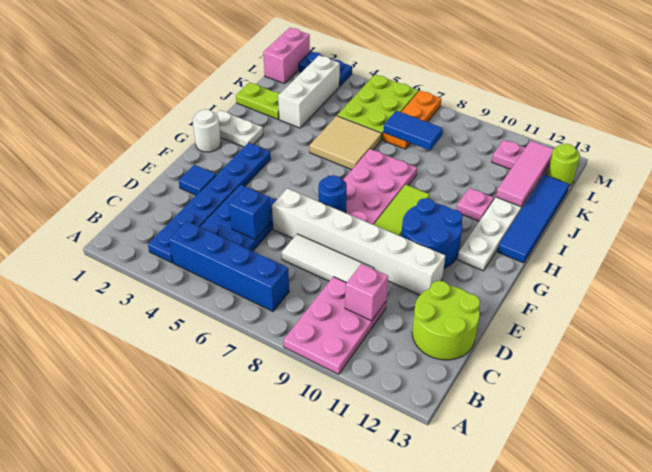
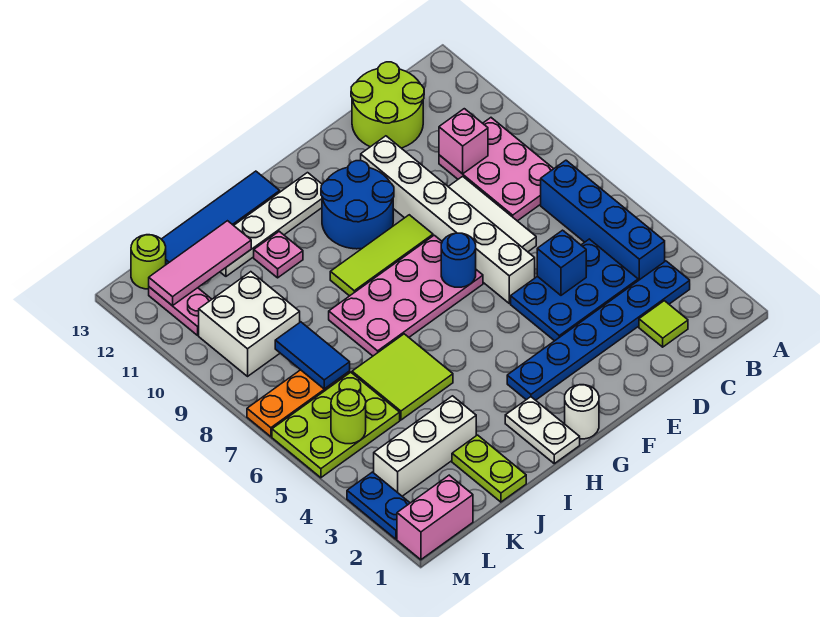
pink plate A9:C10 level 1 -> pink plate B8:C10 level 1
none -> lime tile C2 level 1
blue tile E2 level 1 -> none
tan tile I5:J6 level 1 -> lime tile I5:J6 level 1
none -> white brick K9:L10 level 1
none -> lime round brick L5 level 2

